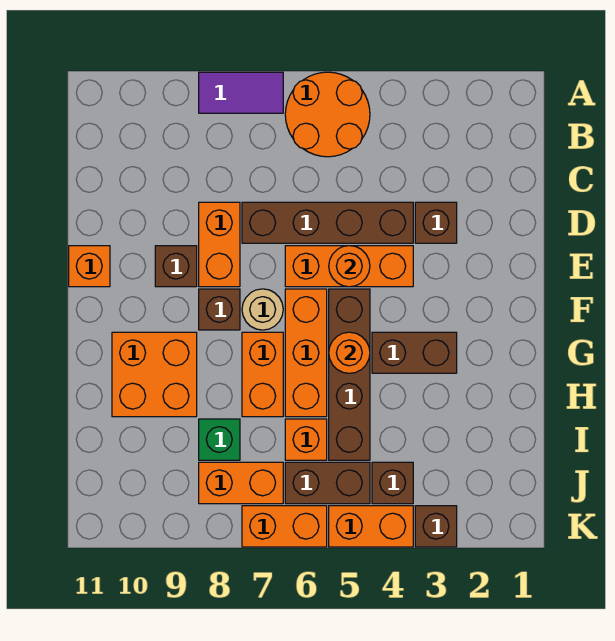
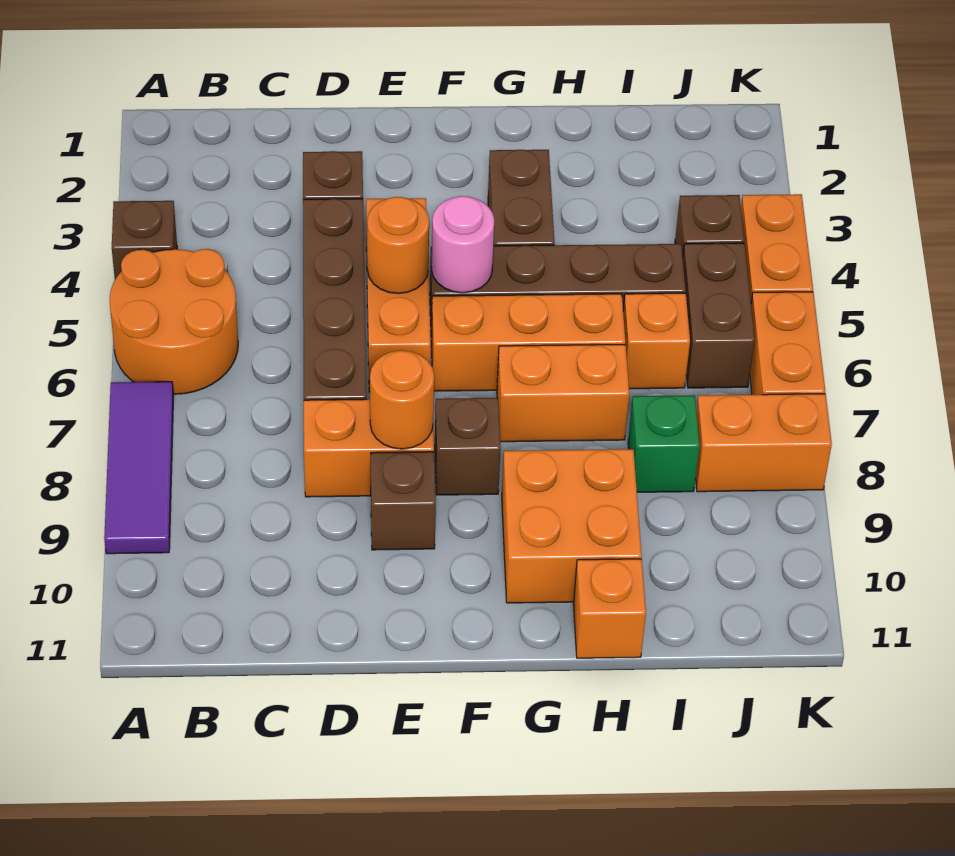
purple tile A7:A8 level 1 -> purple tile A7:A9 level 1
orange brick E11 level 1 -> orange brick H11 level 1
none -> pink round brick F5 level 2
tan round brick F7 level 1 -> none
orange round brick G5 level 2 -> orange round brick E8 level 2
orange brick J7:J8 level 1 -> orange brick J8:K8 level 1
brown brick K3 level 1 -> brown brick A4 level 1

